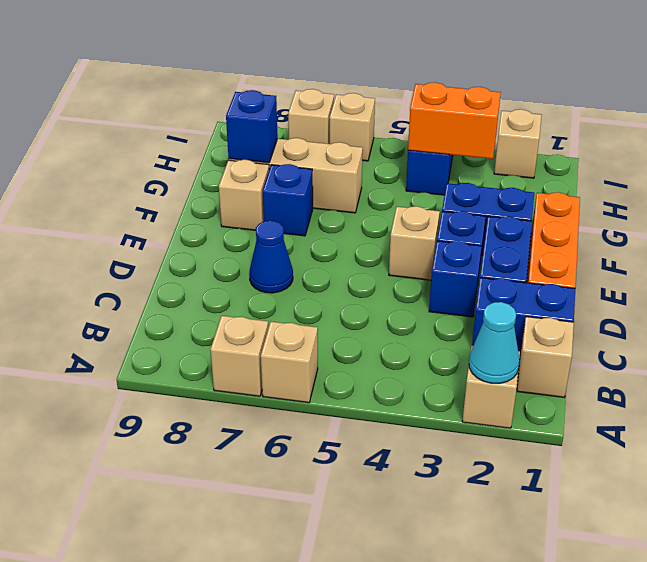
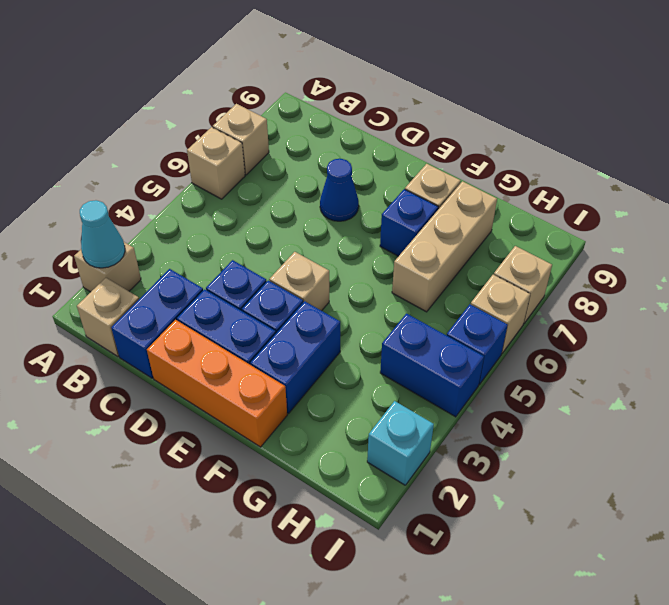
blue brick G8 level 2 -> blue brick I5 level 1
orange brick H3:H4 level 2 -> none
tan brick I2 level 1 -> cyan brick I2 level 1

